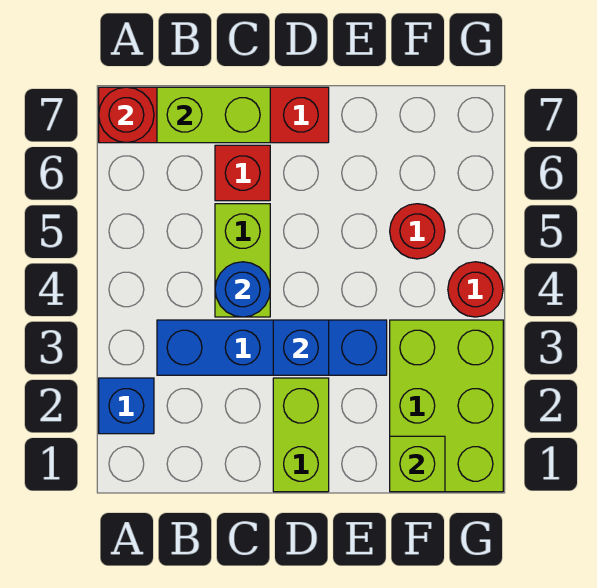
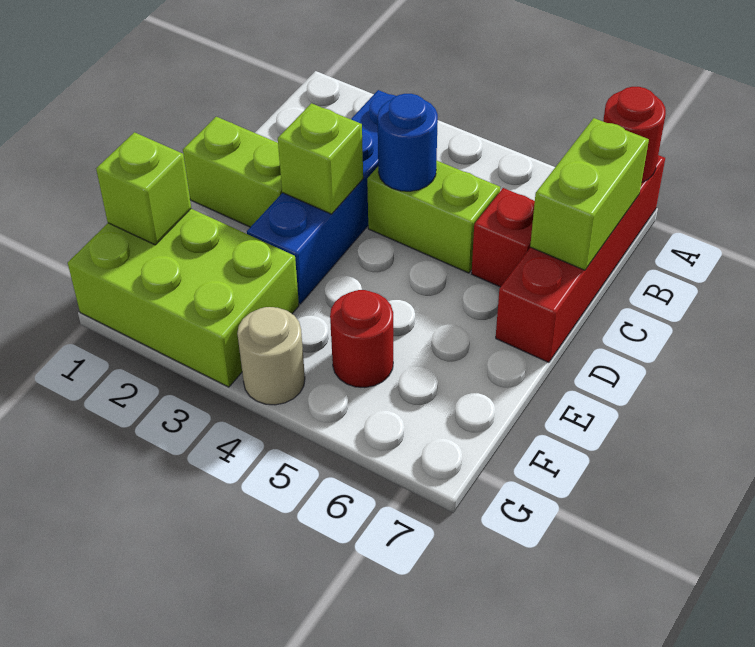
blue brick A2 level 1 -> none
blue brick D3 level 2 -> lime brick D3 level 2
red round brick G4 level 1 -> tan round brick G4 level 1

